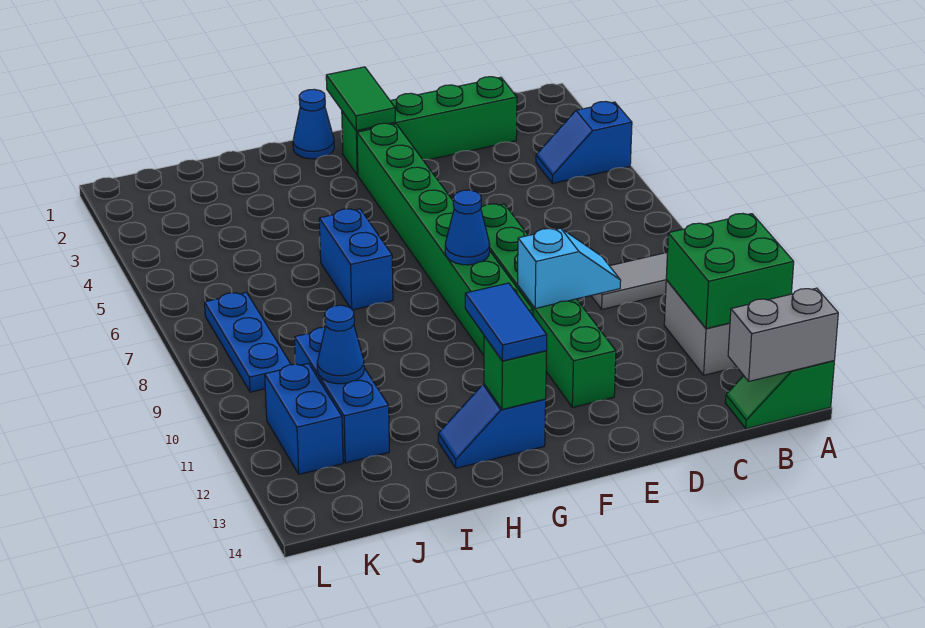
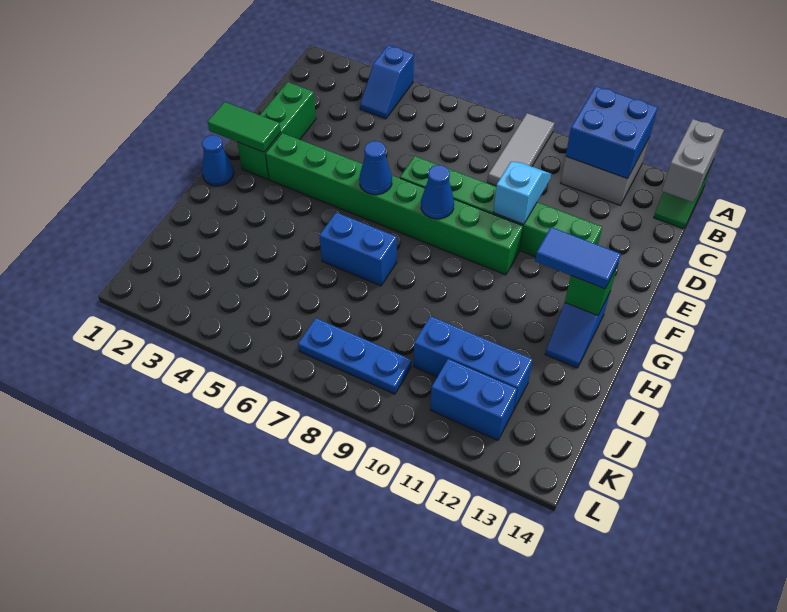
green brick A11:B12 level 2 -> blue brick A11:B12 level 2
green brick C2:F2 level 1 -> green brick D2:F2 level 1
blue cone J11 level 2 -> blue cone F6 level 2

